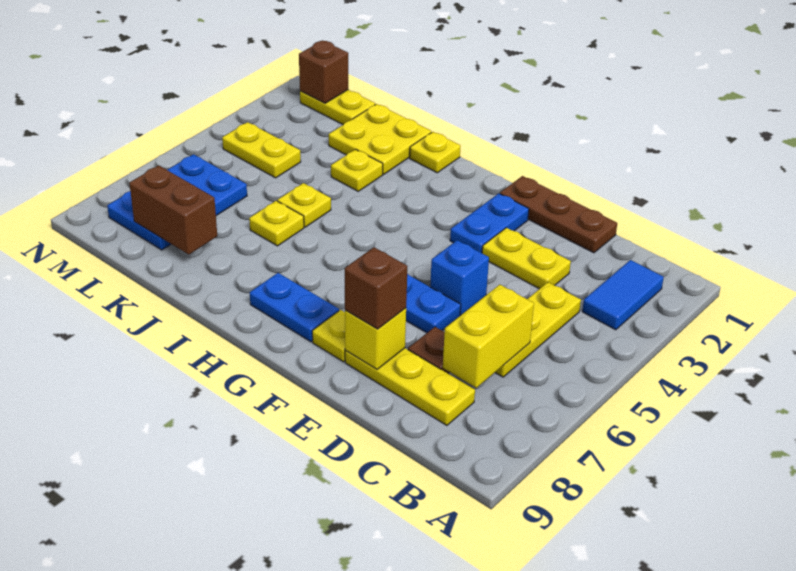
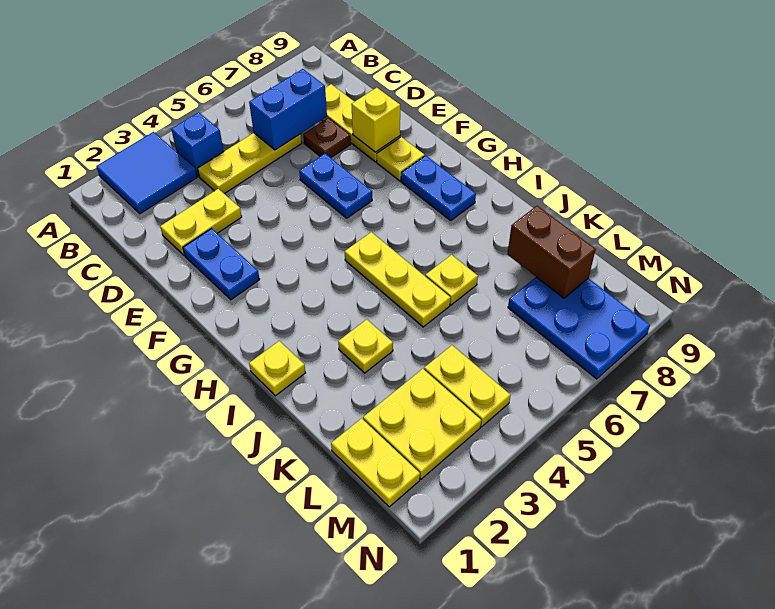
blue tile B2:B3 level 1 -> blue tile A2:B3 level 1
yellow brick C6:C7 level 2 -> blue brick C6:C7 level 2
brown plate D1:F1 level 1 -> none
yellow plate D3:E3 level 1 -> yellow plate D2:D3 level 1
blue brick E5 level 1 -> blue brick B4 level 1
brown brick E8 level 3 -> none
blue plate F2:F3 level 1 -> blue plate E2:F2 level 1
yellow plate J1:K2 level 1 -> yellow plate L2:M3 level 1
yellow plate J5 level 1 -> yellow plate H5:J5 level 1
blue plate L6:M8 level 1 -> blue plate L7:N8 level 1
brown brick M1 level 2 -> none

